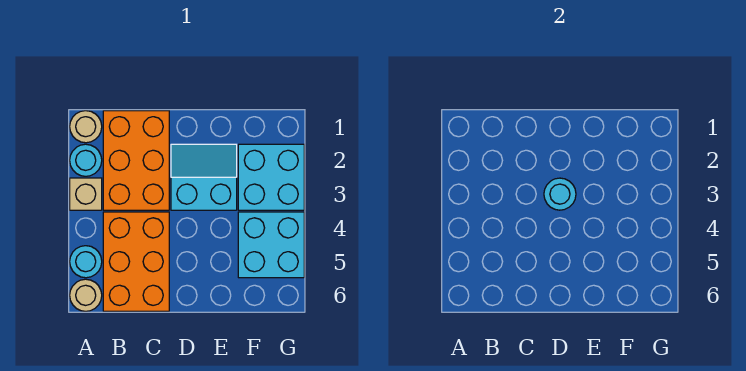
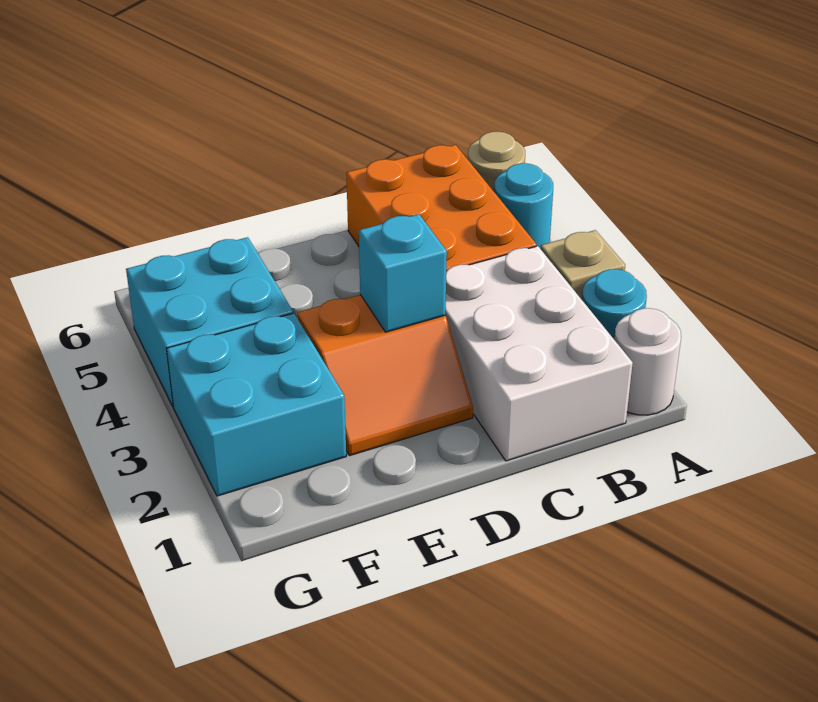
tan round brick A1 level 1 -> white round brick A1 level 1
orange brick B1:C3 level 1 -> white brick B1:C3 level 1
cyan slope D2:E3 level 1 top 3 -> orange slope D2:E3 level 1 top 3
cyan round brick D3 level 2 -> cyan brick D3 level 2

